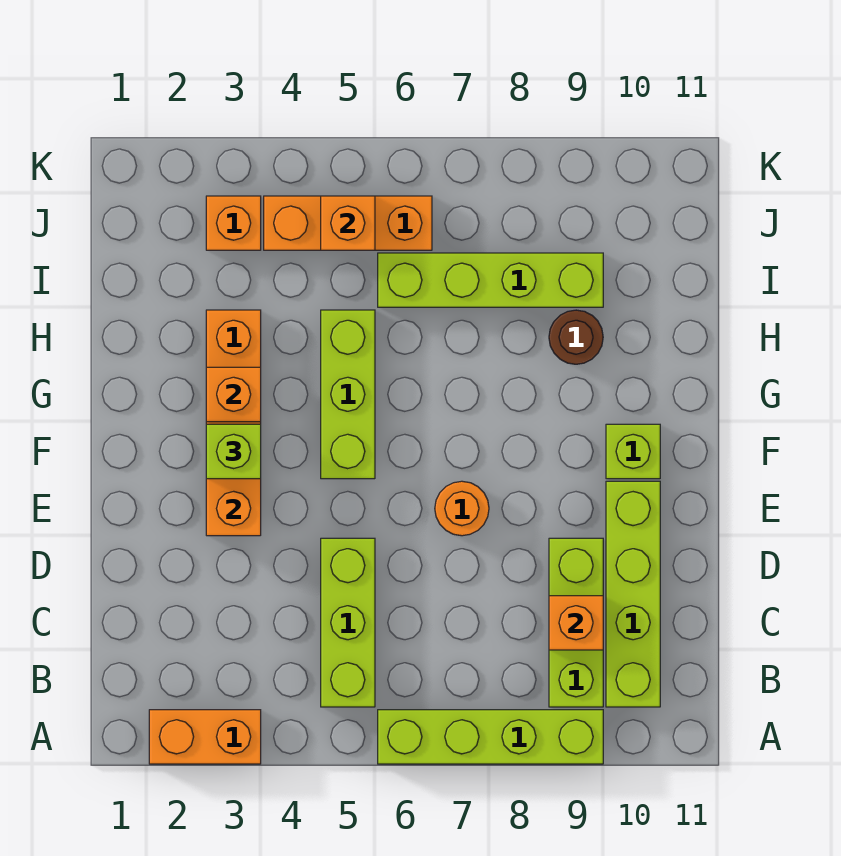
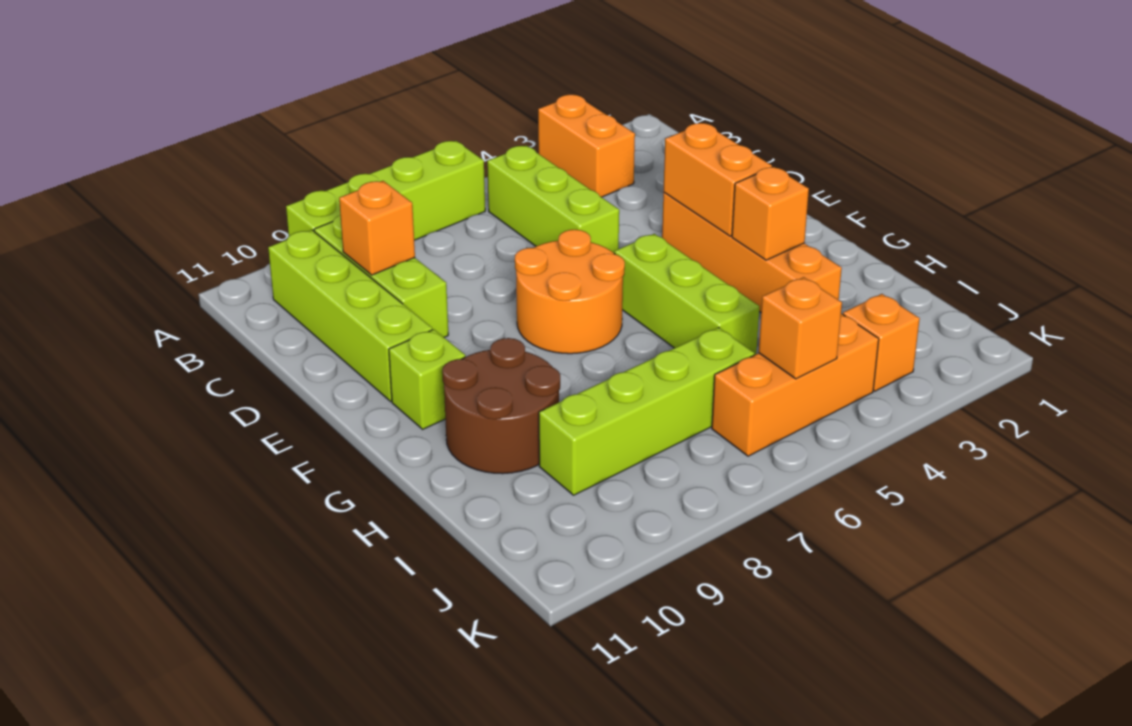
orange brick A2:A3 level 1 -> orange brick A3:B3 level 1
orange round brick E7 level 1 -> orange round brick E6:F7 level 1
lime brick F3 level 3 -> none
brown round brick H9 level 1 -> brown round brick G9:H10 level 1

